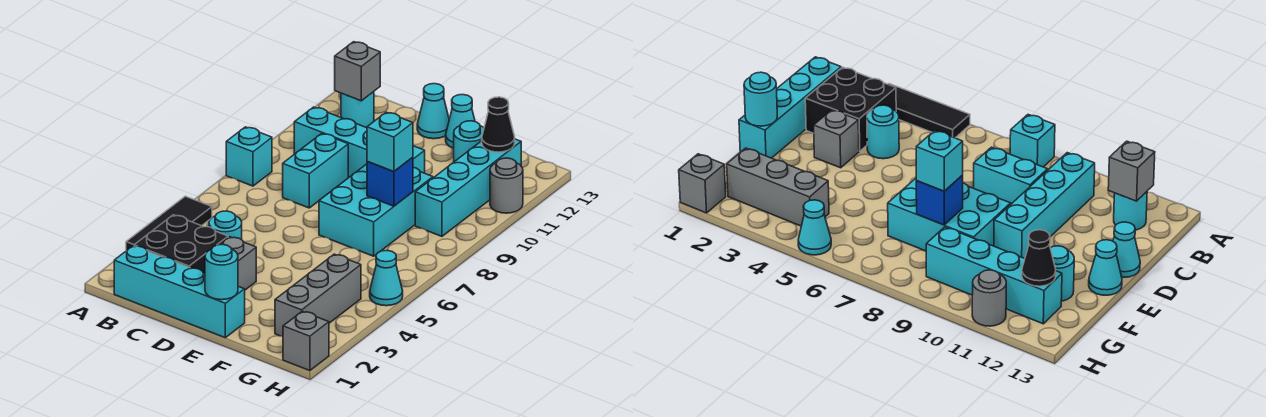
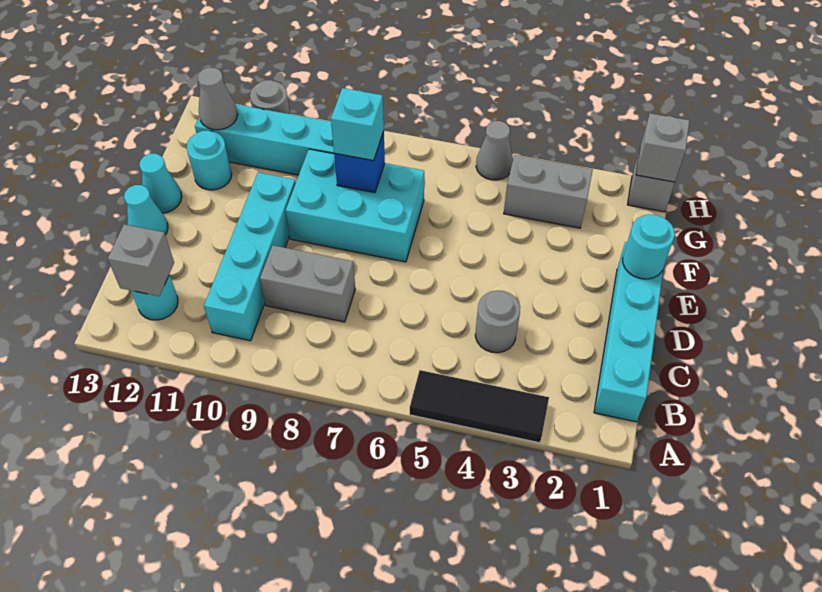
cyan brick A8 level 1 -> none
black brick B2:C3 level 1 -> none
cyan round brick C4 level 1 -> grey round brick C4 level 1
cyan brick C8:C9 level 1 -> grey brick C8:C9 level 1
grey brick D3 level 1 -> grey brick H1 level 2
grey brick G2:G4 level 1 -> grey brick G3:G4 level 1
black cone G12 level 2 -> grey cone G12 level 2
cyan cone H5 level 1 -> grey cone H5 level 1

